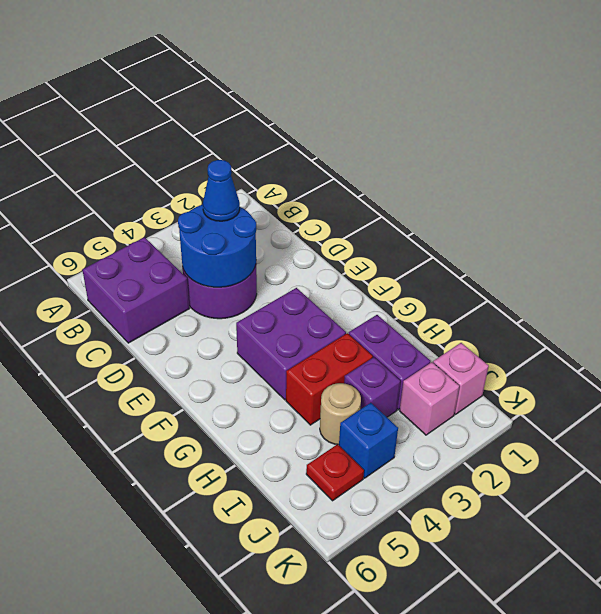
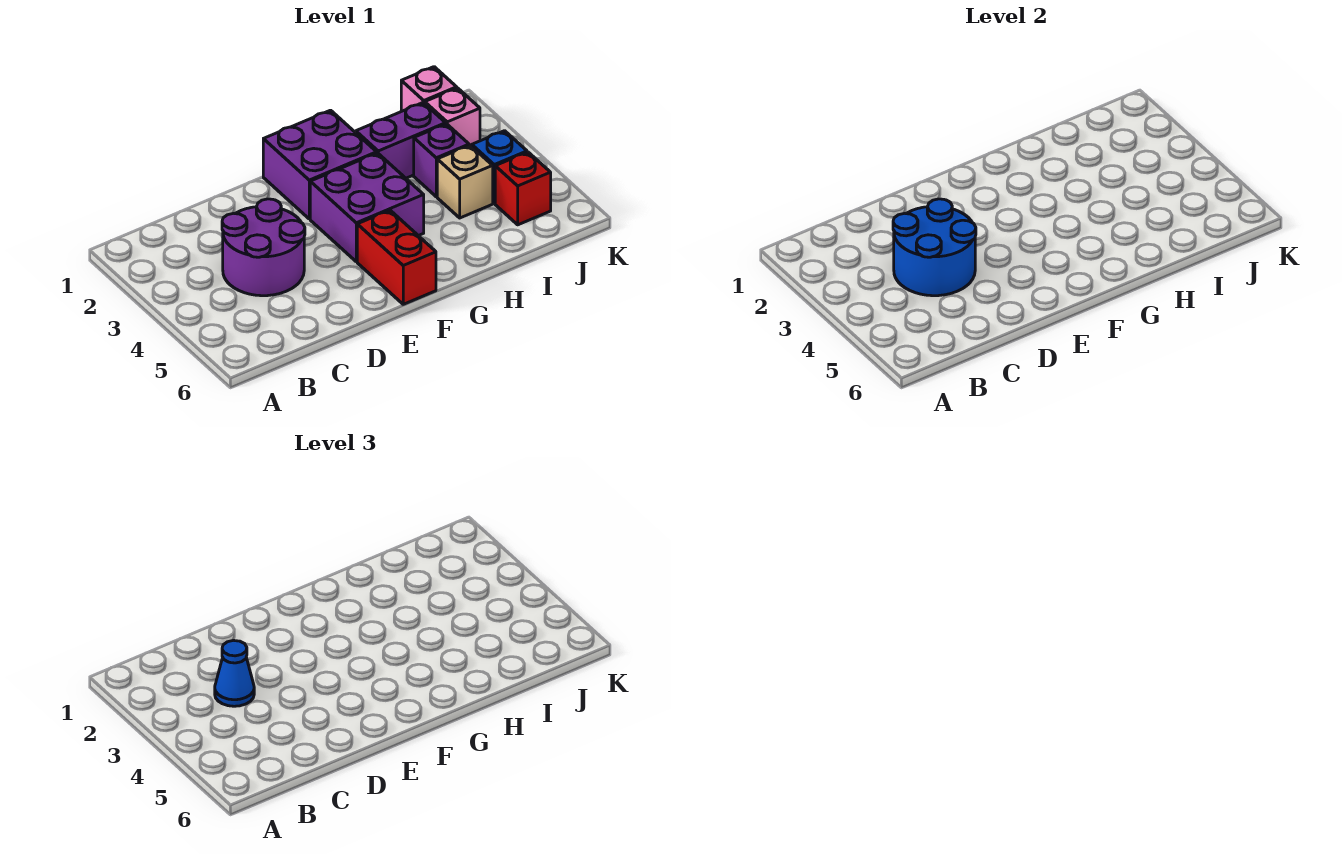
purple brick B5:C6 level 1 -> purple brick F1:G2 level 1
red brick H3:H4 level 1 -> red brick F5:F6 level 1
tan round brick I4 level 1 -> tan brick I4 level 1
red plate J5 level 1 -> red brick J5 level 1

